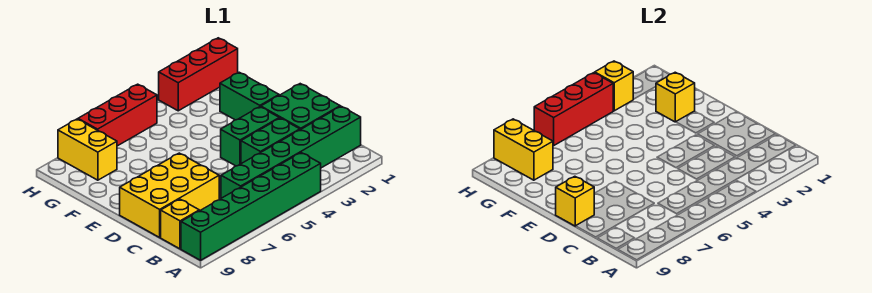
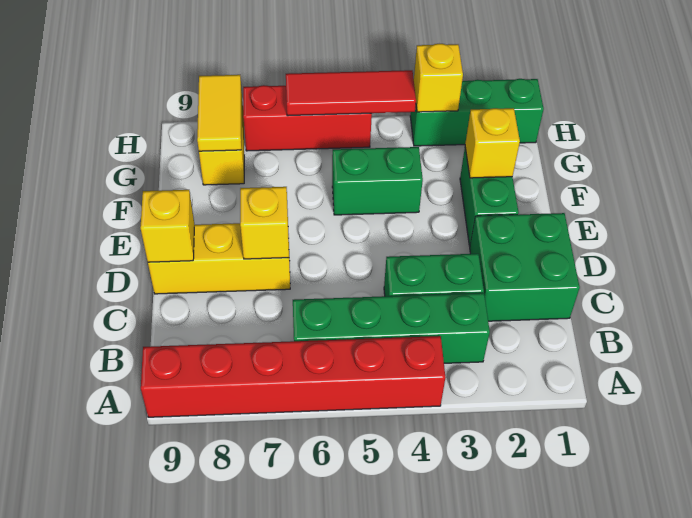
green brick A4:A9 level 1 -> red brick A4:A9 level 1
green brick B1:B6 level 1 -> green brick B3:B6 level 1
yellow brick B9 level 1 -> yellow brick D7 level 2
yellow brick C7:D9 level 1 -> yellow brick D7:D9 level 1
green brick D3:D4 level 1 -> green brick F4:F5 level 1
yellow brick G8:H8 level 2 -> yellow tile G8:H8 level 2
red brick H1:H3 level 1 -> green brick H1:H3 level 1
red brick H4:H6 level 2 -> red tile H4:H6 level 2

